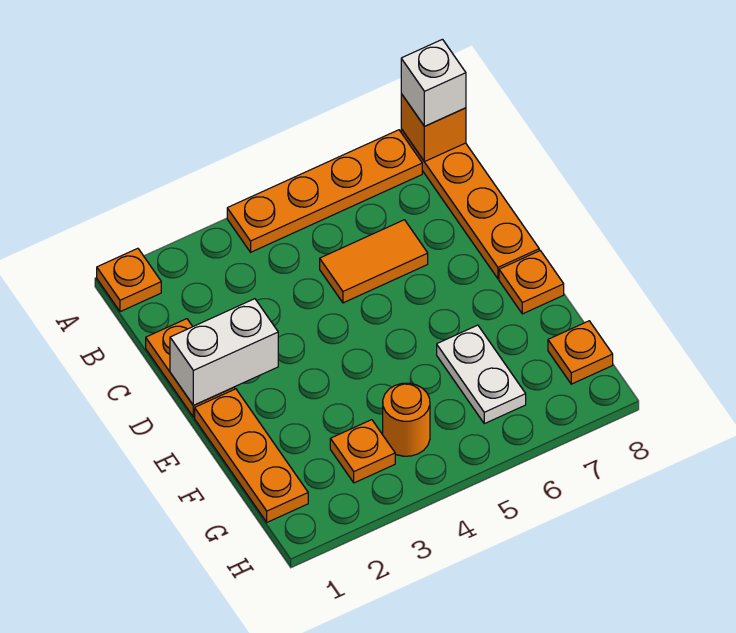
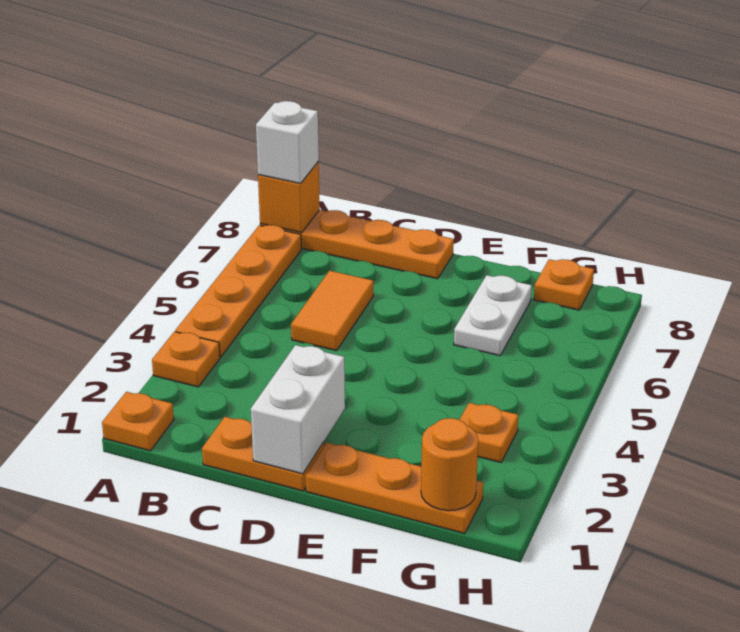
orange plate E8 level 1 -> orange plate A3 level 1
white plate F6:G6 level 1 -> white plate F6:F7 level 1
orange round brick G4 level 1 -> orange round brick G1 level 2

